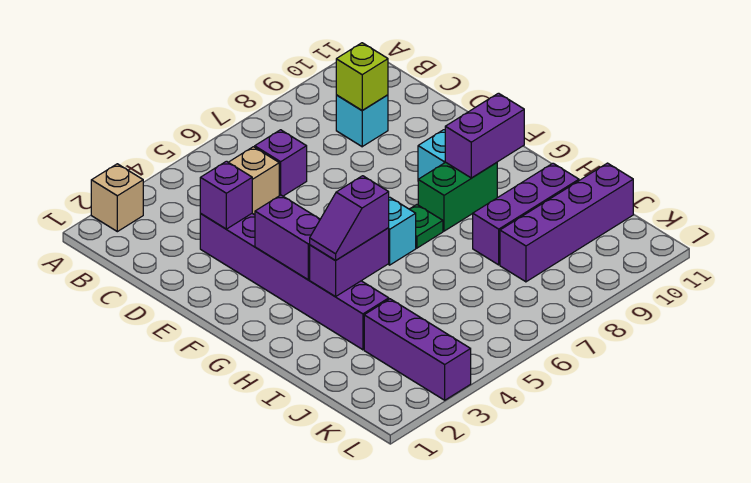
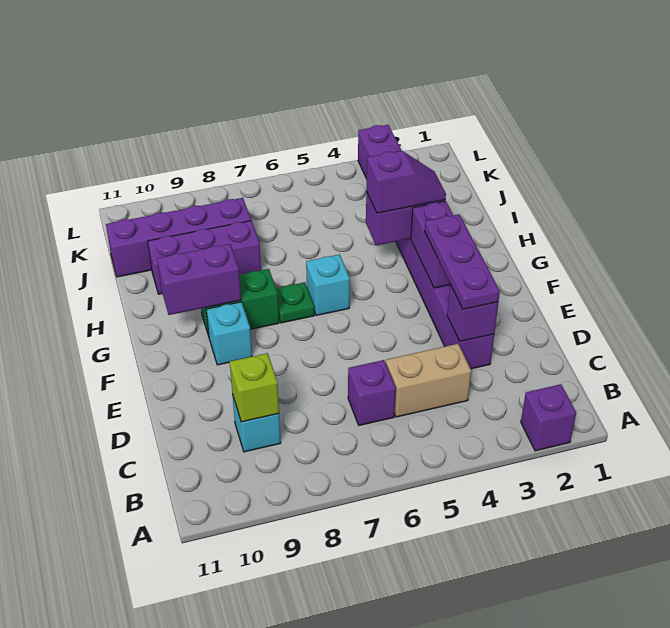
tan brick A2 level 1 -> purple brick A2 level 1
none -> purple plate D3:F3 level 3

